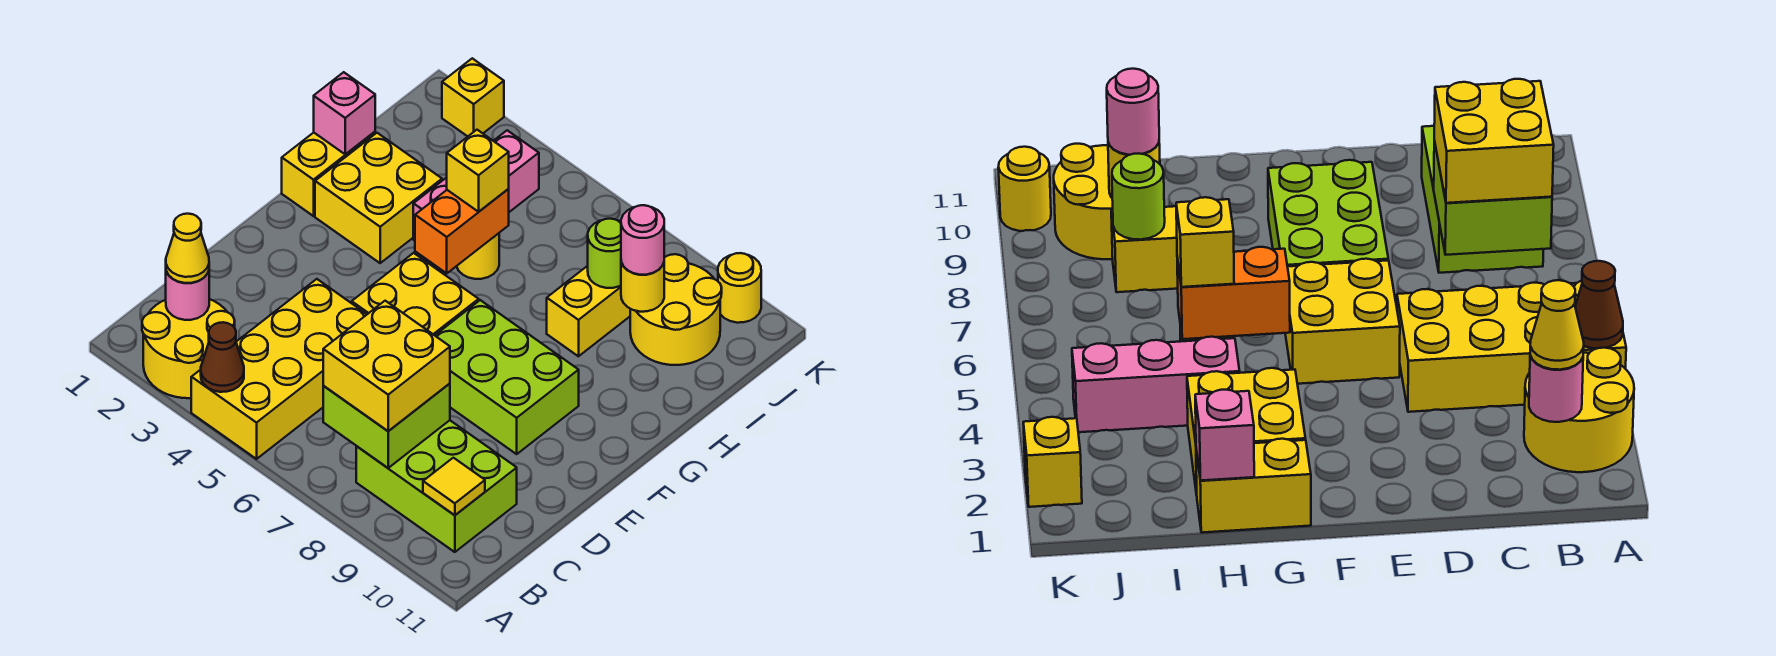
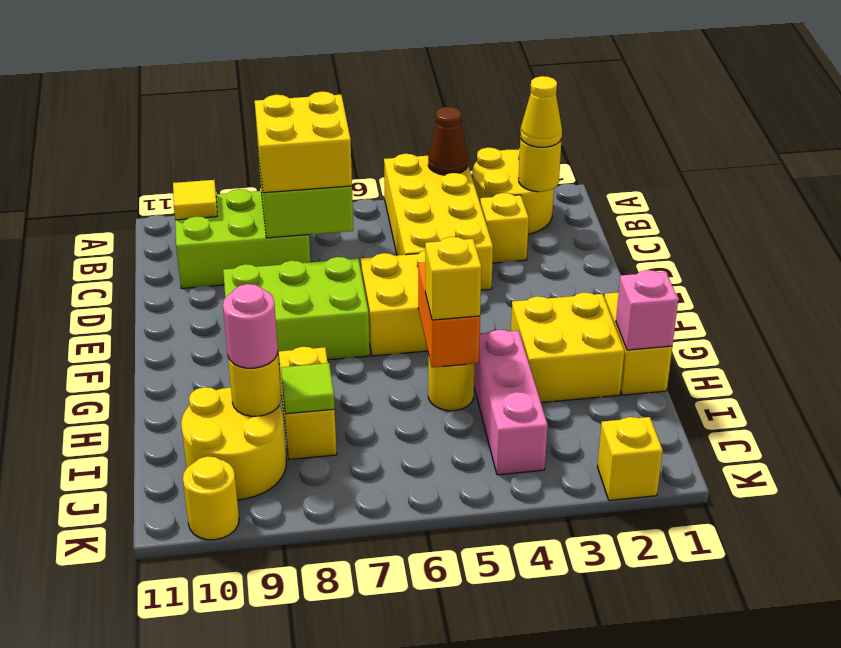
pink round brick B2 level 2 -> yellow round brick B2 level 2
none -> yellow brick C3 level 1
lime round brick I8 level 2 -> lime tile I8 level 2

